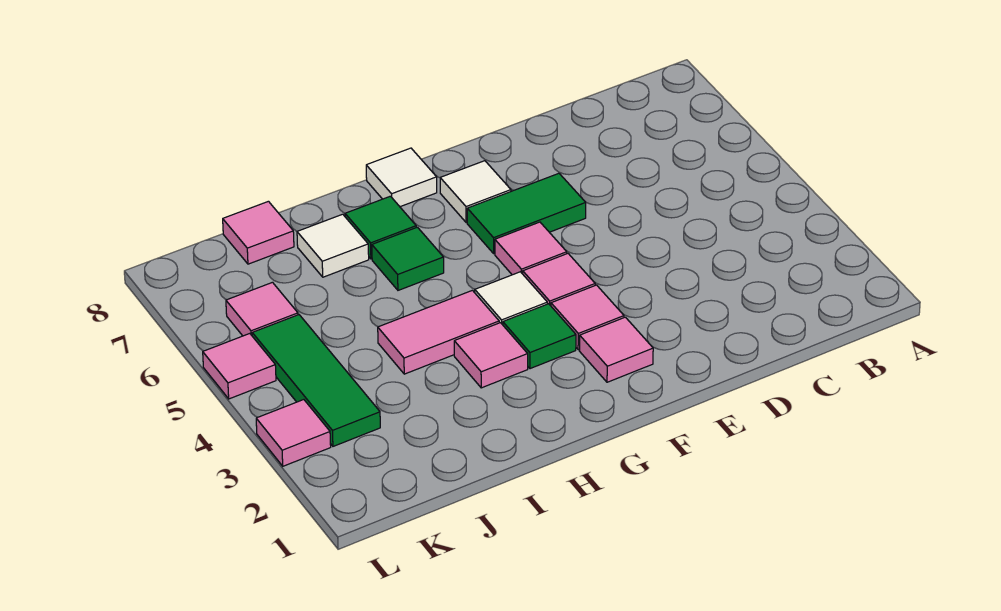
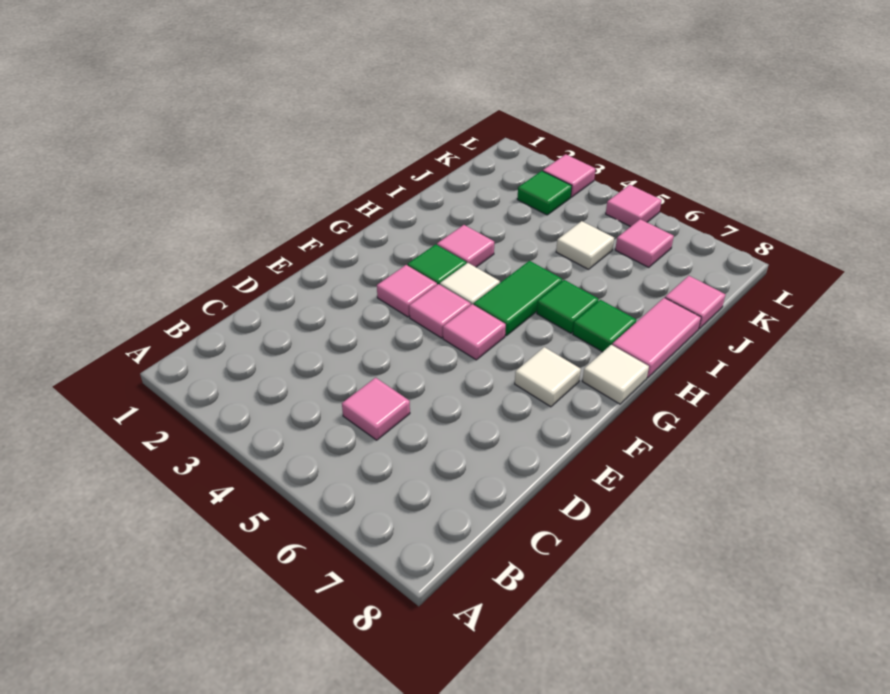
green tile E6:F6 level 1 -> green tile G5:H5 level 1
pink tile F2 level 1 -> pink tile C5 level 1
pink tile H4:I4 level 1 -> pink tile H8:I8 level 1
white tile I7 level 1 -> white tile J5 level 1
green tile K3:K5 level 1 -> green tile K3 level 1

